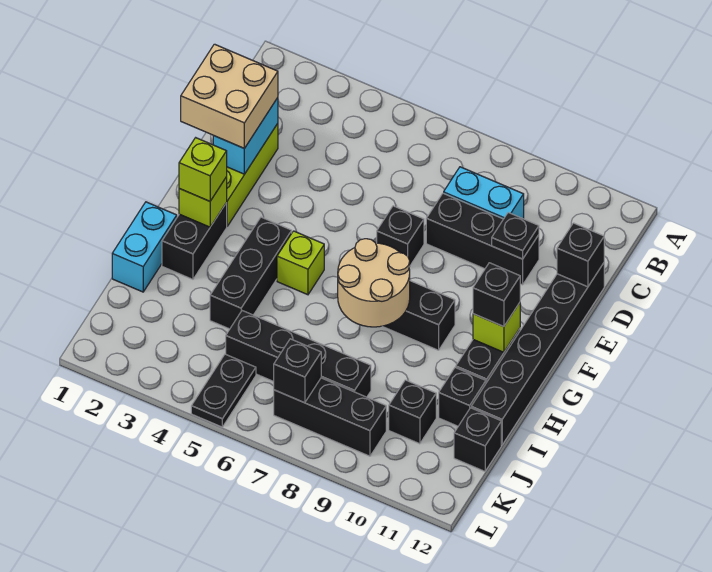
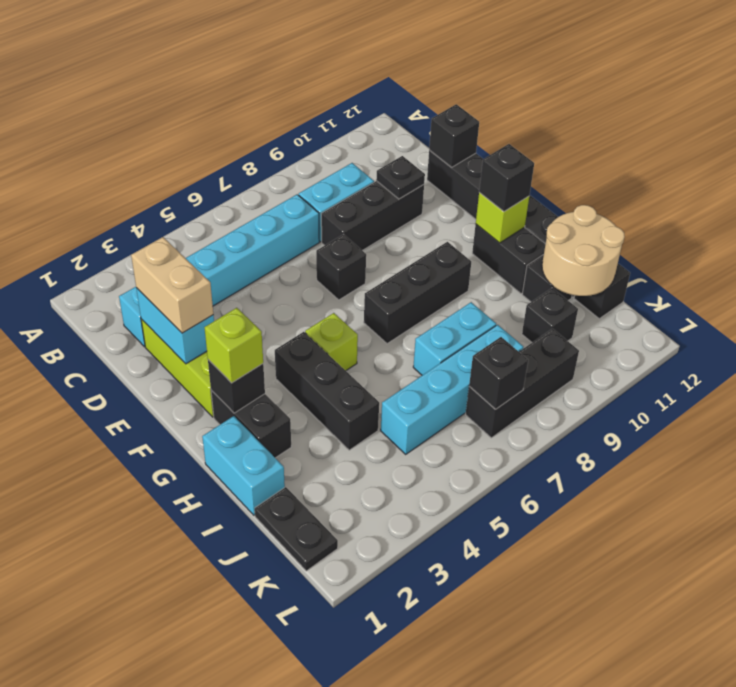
none -> cyan brick C2:C7 level 1
tan brick D1:E2 level 3 -> tan brick D2:E2 level 3
lime brick G2 level 2 -> black brick G2 level 2
tan round brick G7:H8 level 2 -> tan round brick I11:J12 level 2
none -> cyan brick I7:I8 level 1
black brick J5:J8 level 1 -> cyan brick J5:J8 level 1
black plate K5:L5 level 1 -> black plate J1:K1 level 1

